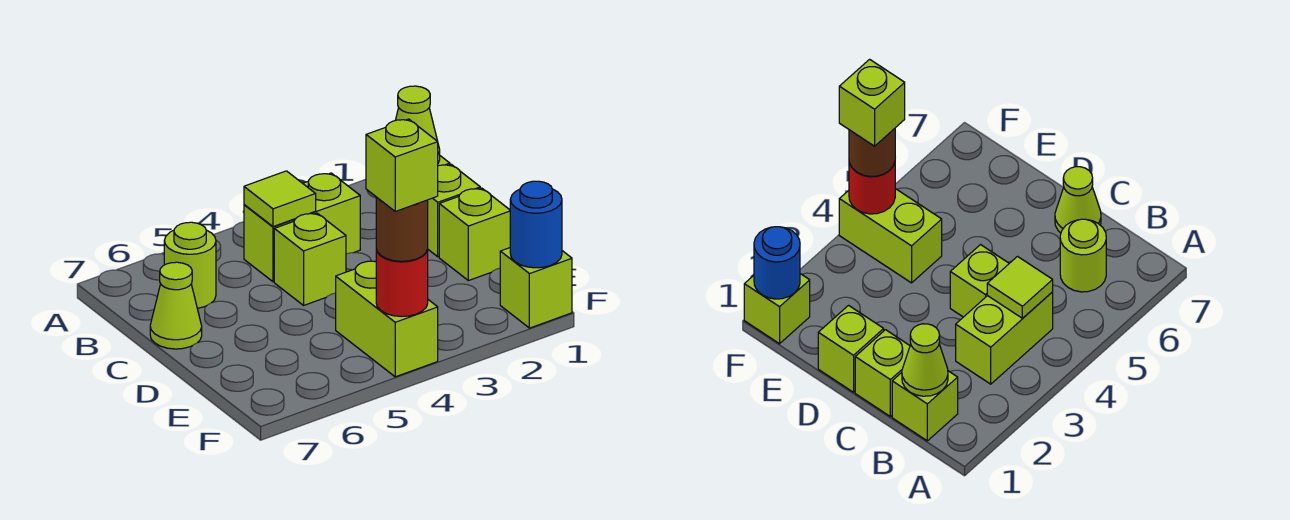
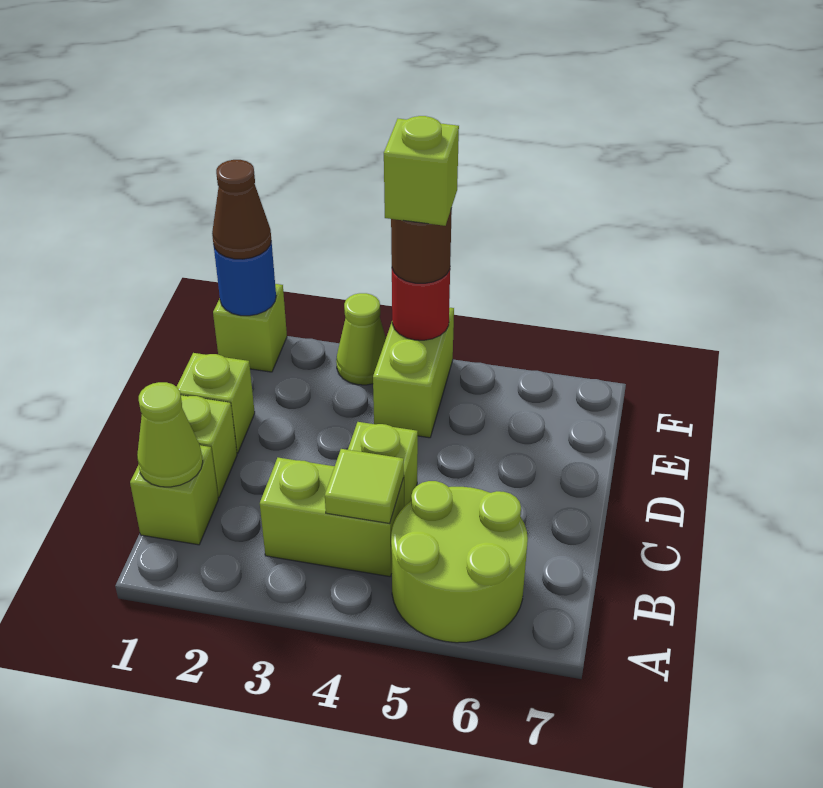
lime round brick B6 level 1 -> lime round brick A5:B6 level 1
lime cone C7 level 1 -> lime cone F3 level 1
none -> brown cone F1 level 3

